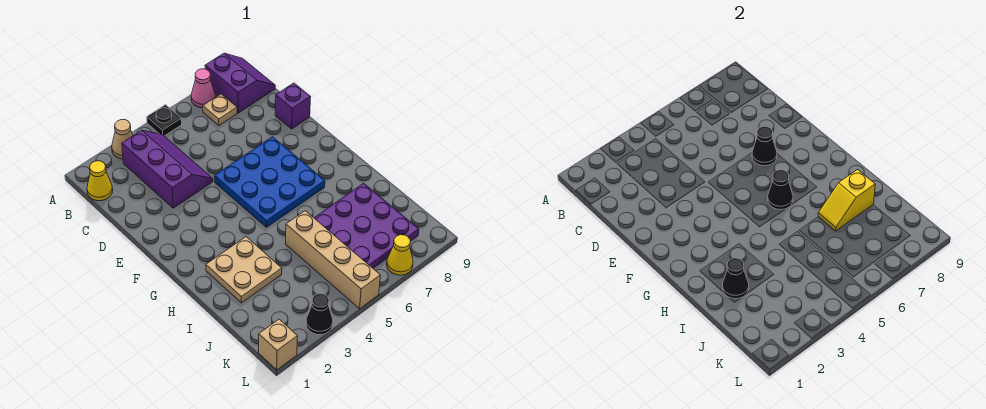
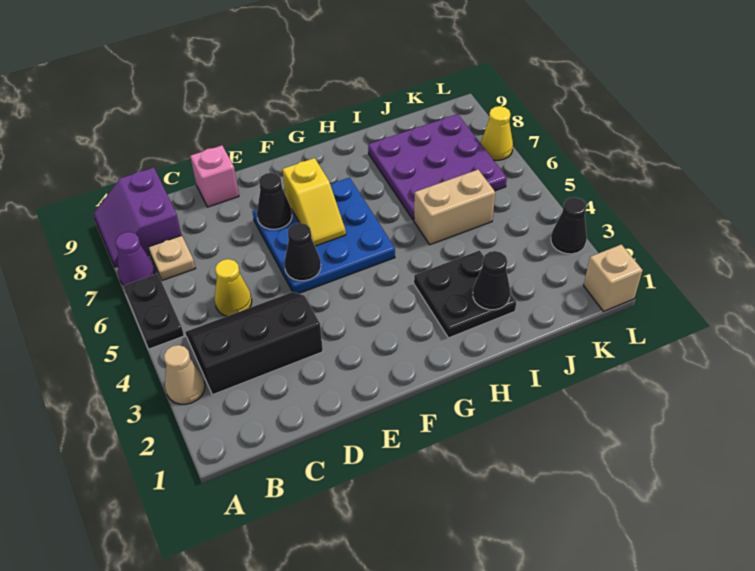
black plate A5 level 1 -> black plate A5:A6 level 1
pink cone A7 level 1 -> purple cone A7 level 1
purple slope A8:B9 level 1 top 8 -> purple slope A8:B9 level 1 top B
yellow cone B1 level 1 -> yellow cone C5 level 1
purple slope B3:D4 level 1 top 3 -> black slope B3:D4 level 1 top 3
purple brick D9 level 1 -> pink brick D9 level 1
black cone G6 level 2 -> black cone E5 level 2
tan plate H2:I3 level 1 -> black plate H2:I3 level 1
tan brick I5:L5 level 1 -> tan brick I5:J5 level 1
yellow slope I7:I8 level 2 top 8 -> yellow slope F6:F7 level 2 top 7

